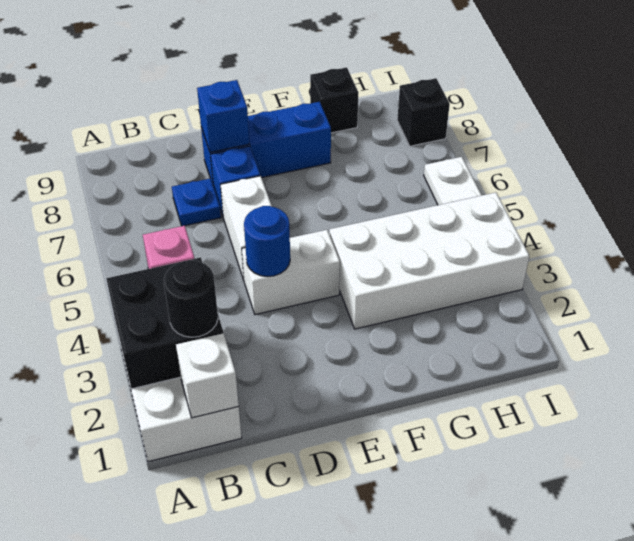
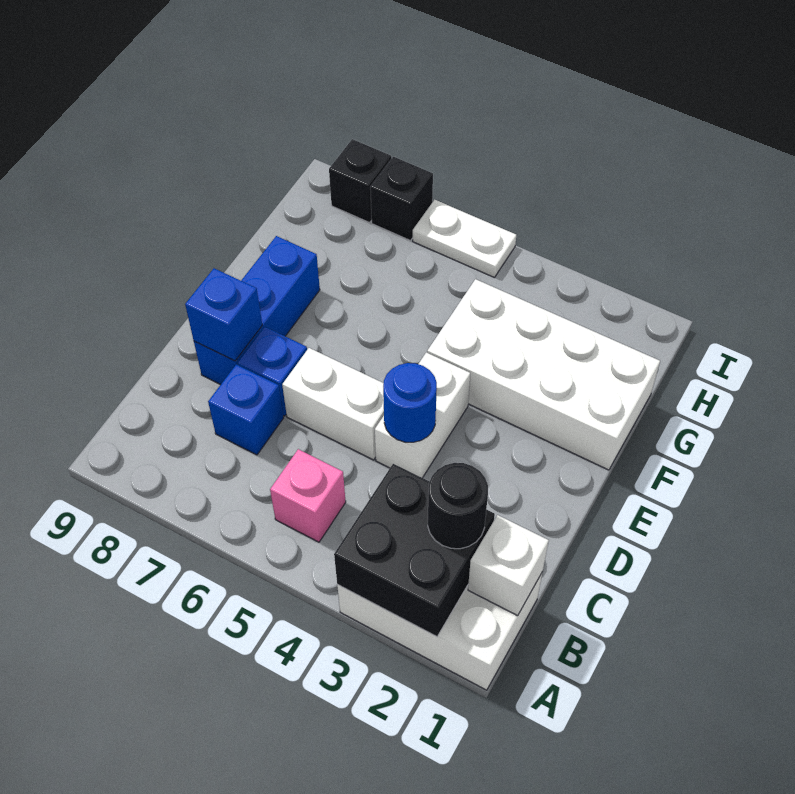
blue plate C7 level 1 -> blue brick C7 level 1
white brick F3:I4 level 1 -> white brick F1:G4 level 1
black brick G9 level 1 -> black brick I7 level 1

